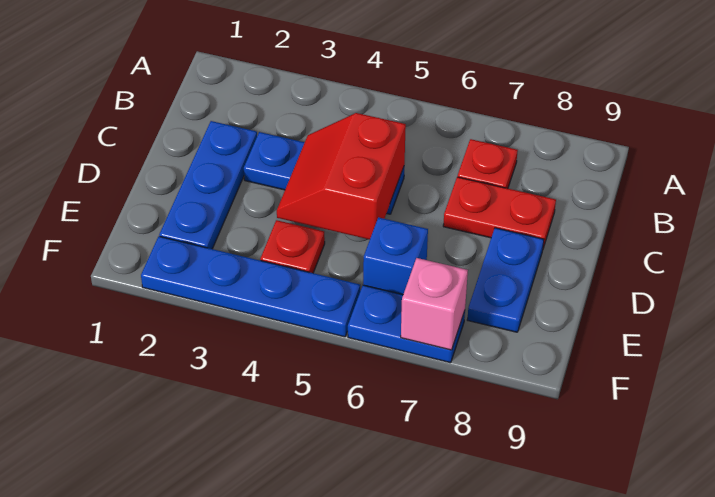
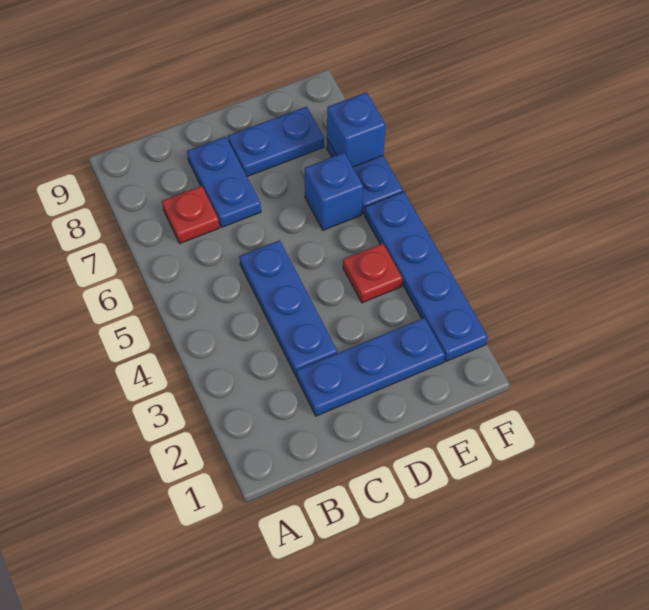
red slope C4:D5 level 2 top 5 -> none
red plate C7:C8 level 1 -> blue plate C7:C8 level 1
pink brick F7 level 2 -> blue brick F7 level 2

